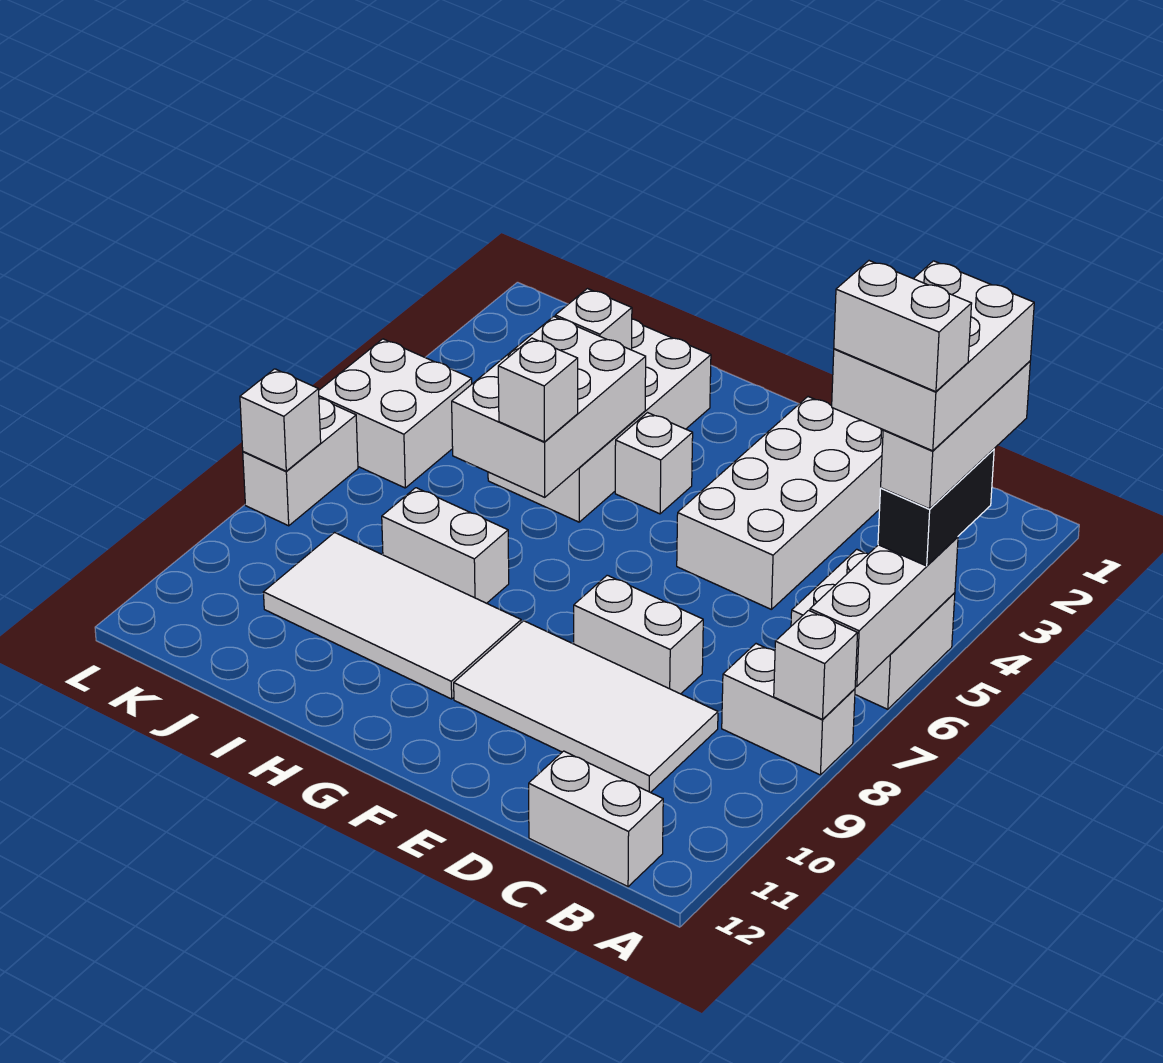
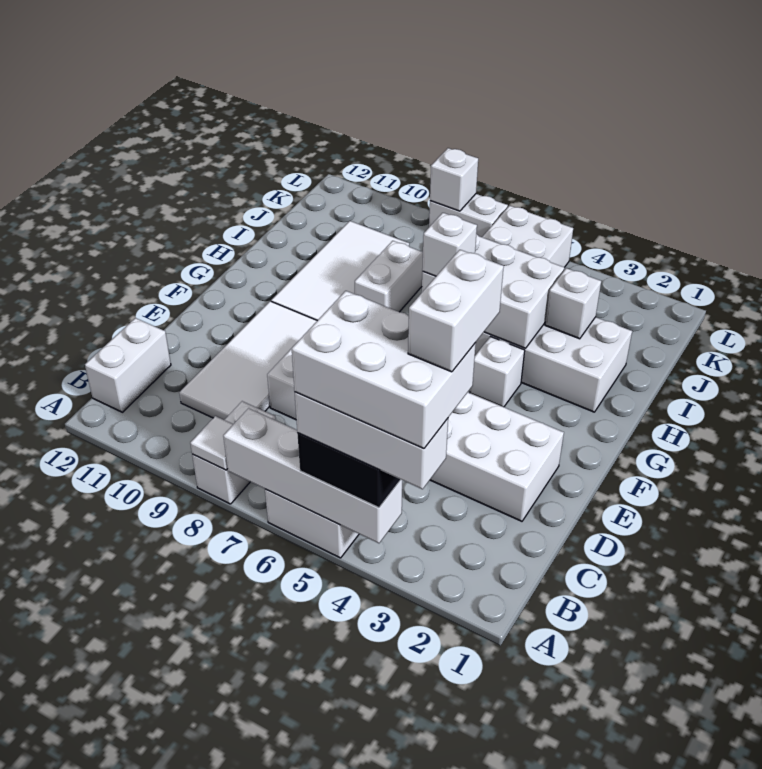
white brick A5:A7 level 2 -> white brick A4:A7 level 2
white brick A5:B5 level 6 -> white brick B3:C3 level 6
white brick A8 level 2 -> white tile A8 level 2

